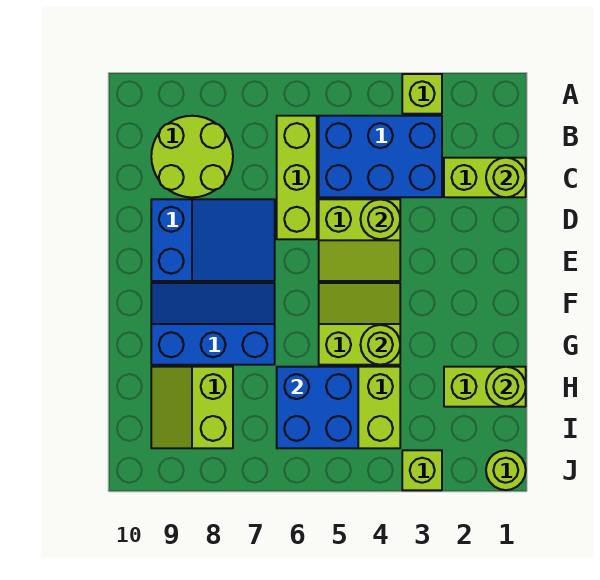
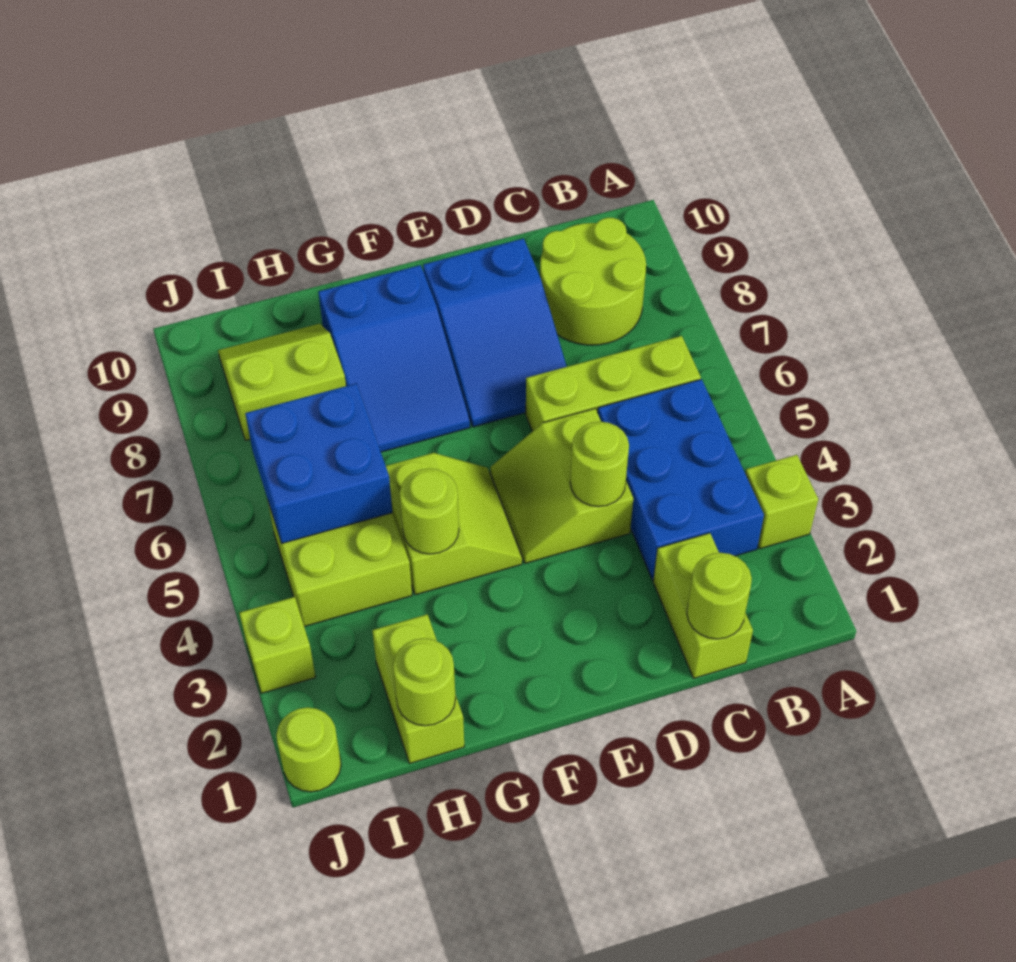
blue slope F7:G9 level 1 top G -> blue slope F7:G9 level 1 top 9

